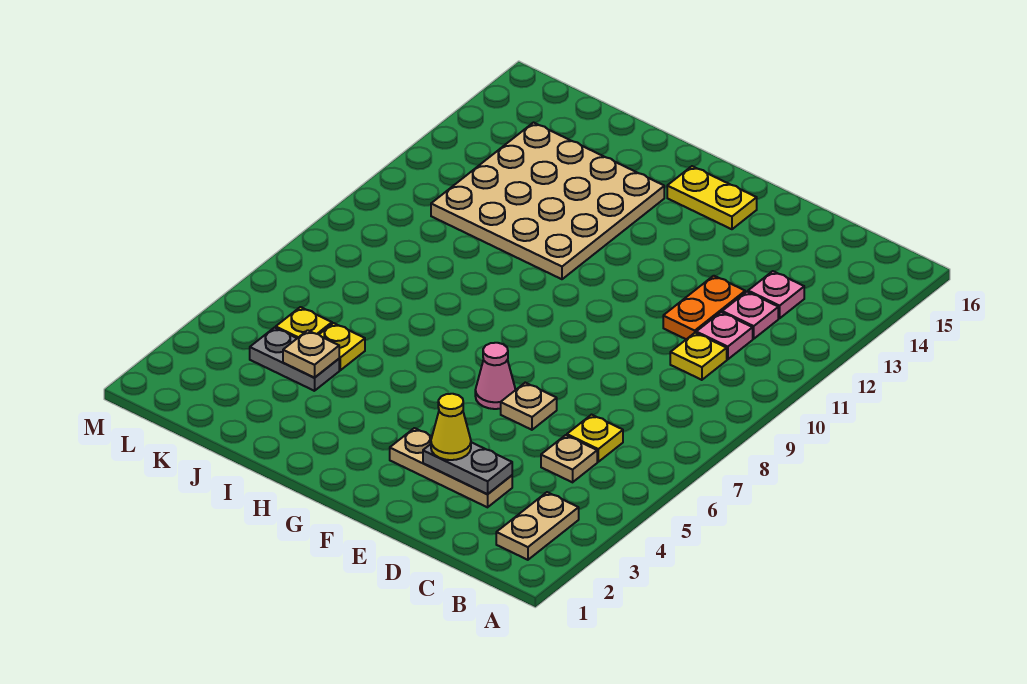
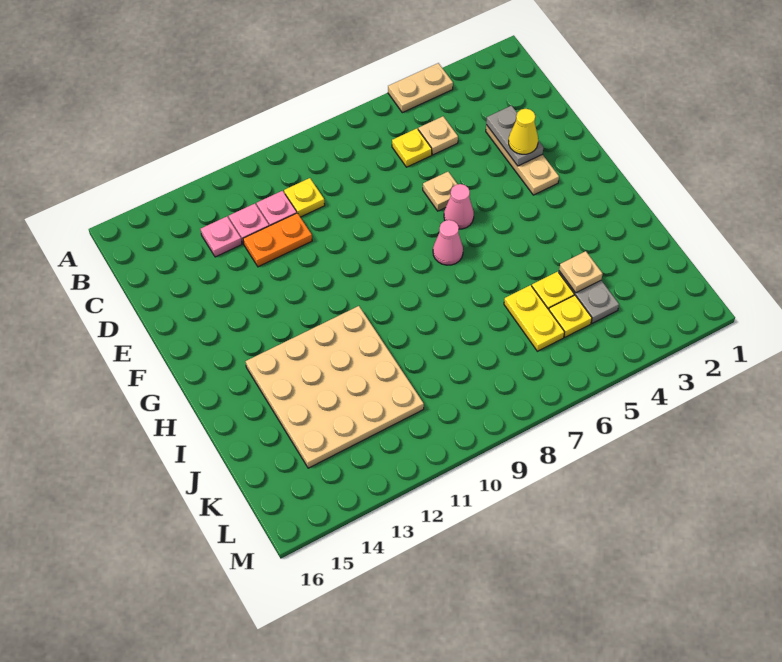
tan plate B2:B3 level 1 -> tan plate A4:A5 level 1
yellow plate F15:G15 level 1 -> yellow plate J6:K6 level 1
none -> pink cone G7 level 1

